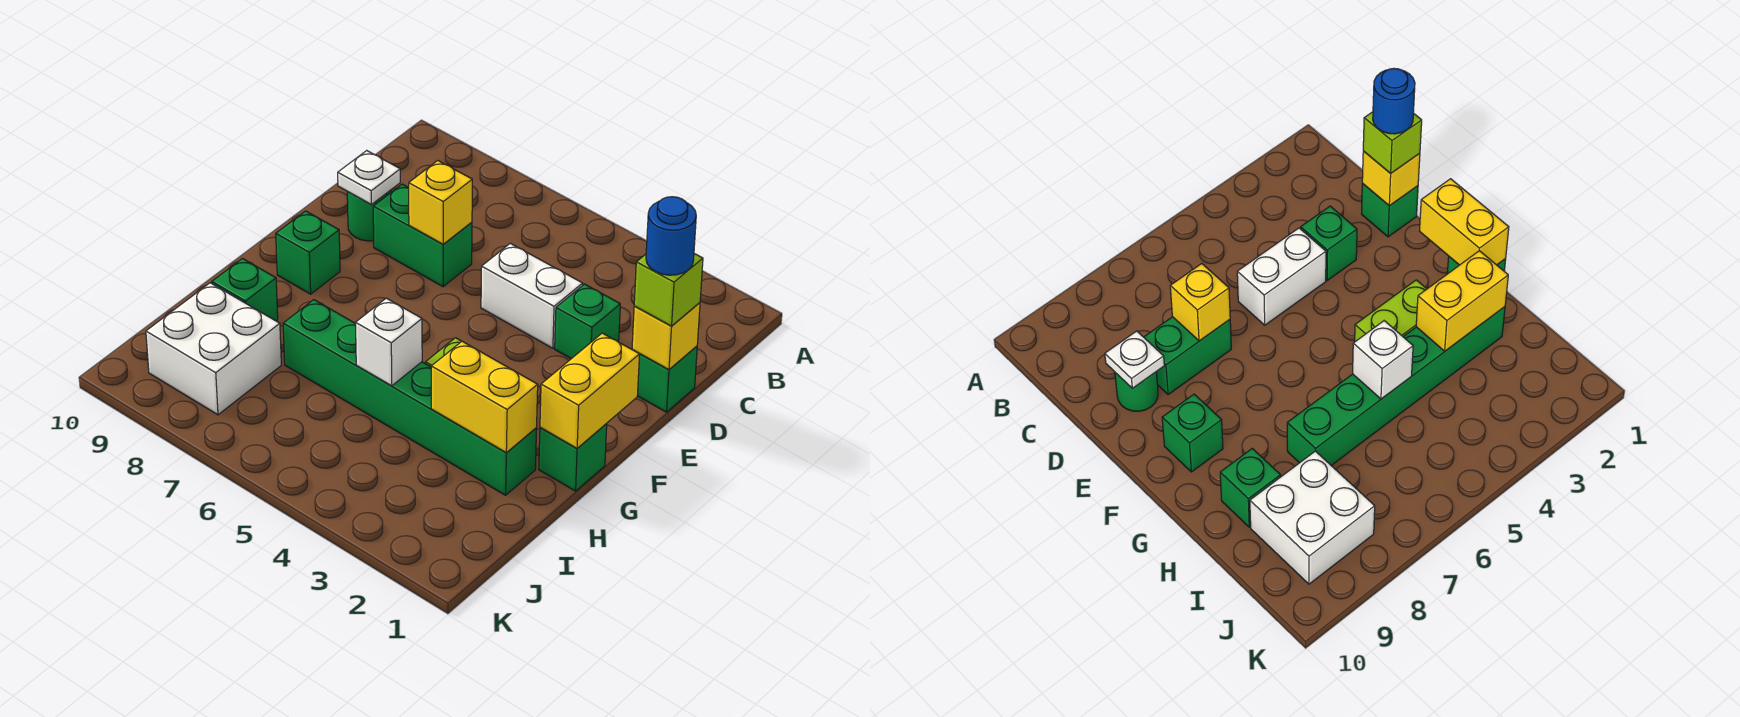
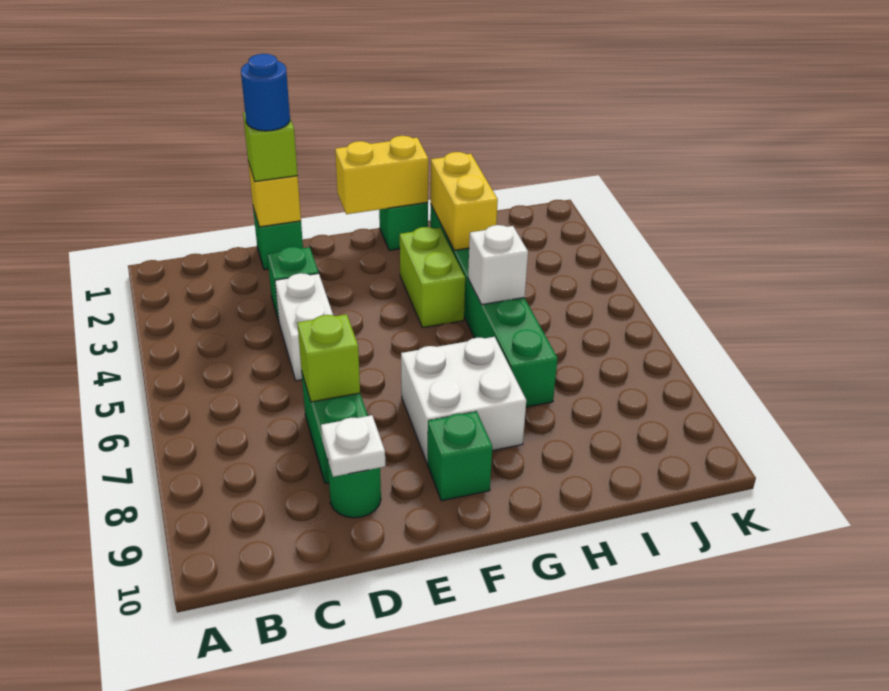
yellow brick D7 level 2 -> lime brick D7 level 2
green brick H9 level 1 -> none
white brick I8:J9 level 1 -> white brick F7:G8 level 1

